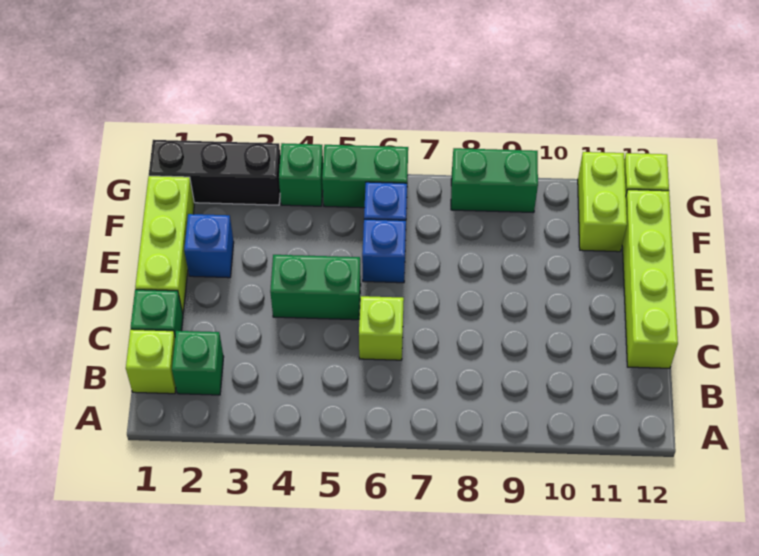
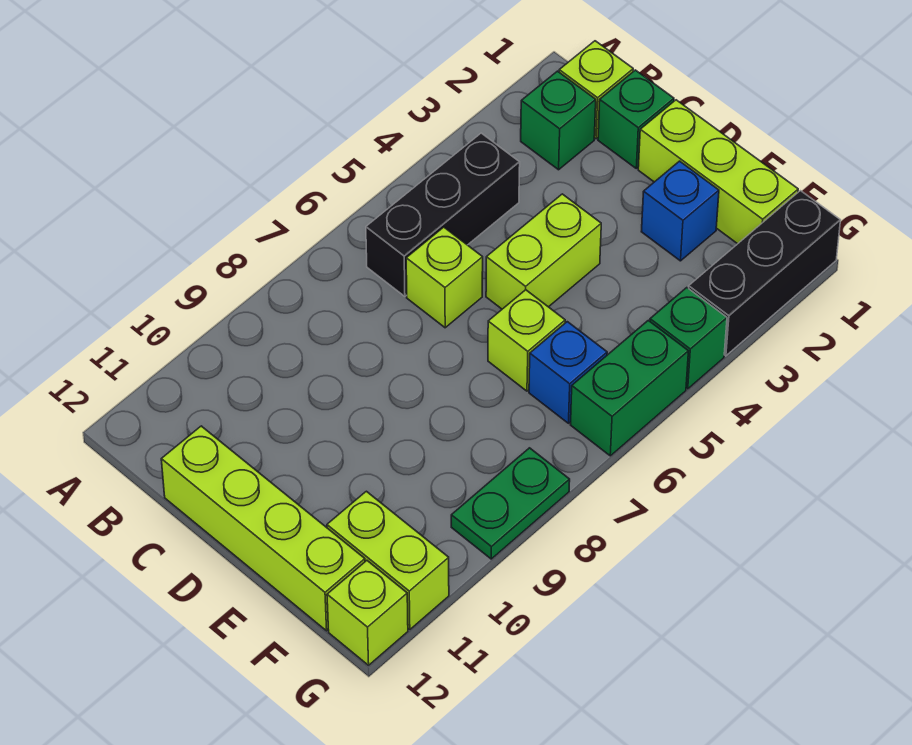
none -> black brick B4:B6 level 1
green brick D4:D5 level 1 -> lime brick D4:D5 level 1
blue brick E6 level 1 -> lime brick E6 level 1
green brick G8:G9 level 1 -> green plate G8:G9 level 1

